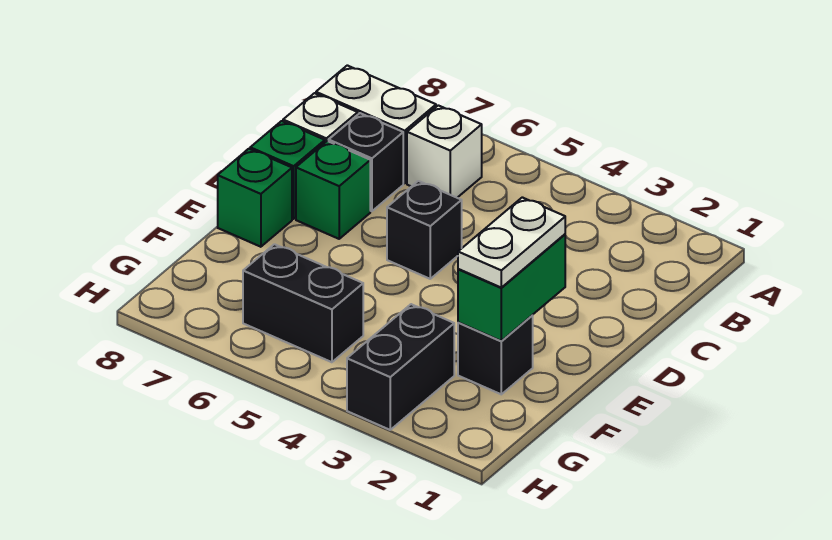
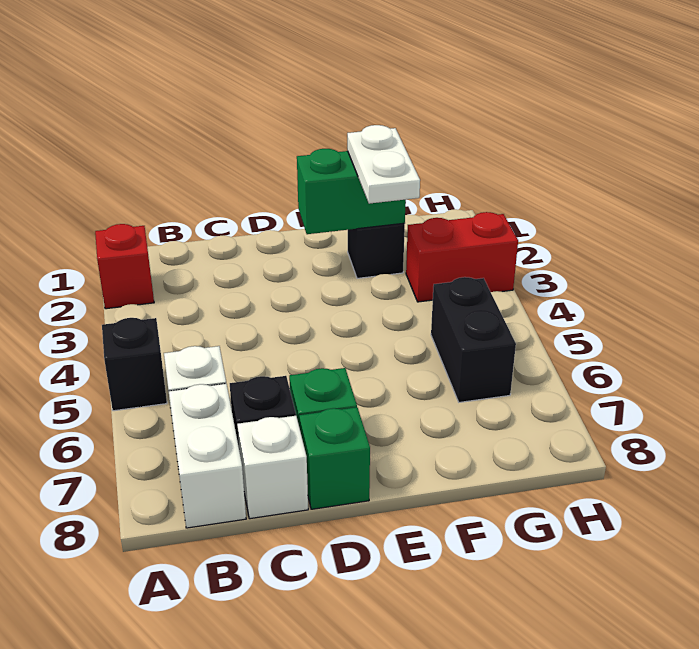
none -> red brick A2 level 1
black brick D5 level 1 -> black brick A5 level 1
white plate E2:F2 level 3 -> white plate F2:F3 level 3
green brick E8 level 1 -> none
black brick G3:H3 level 1 -> red brick G3:H3 level 1

